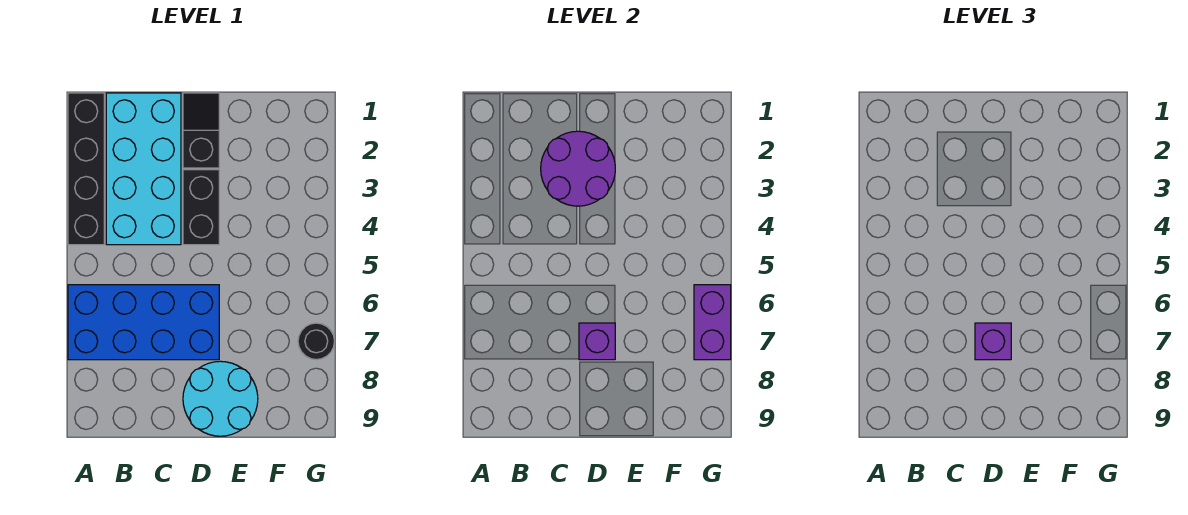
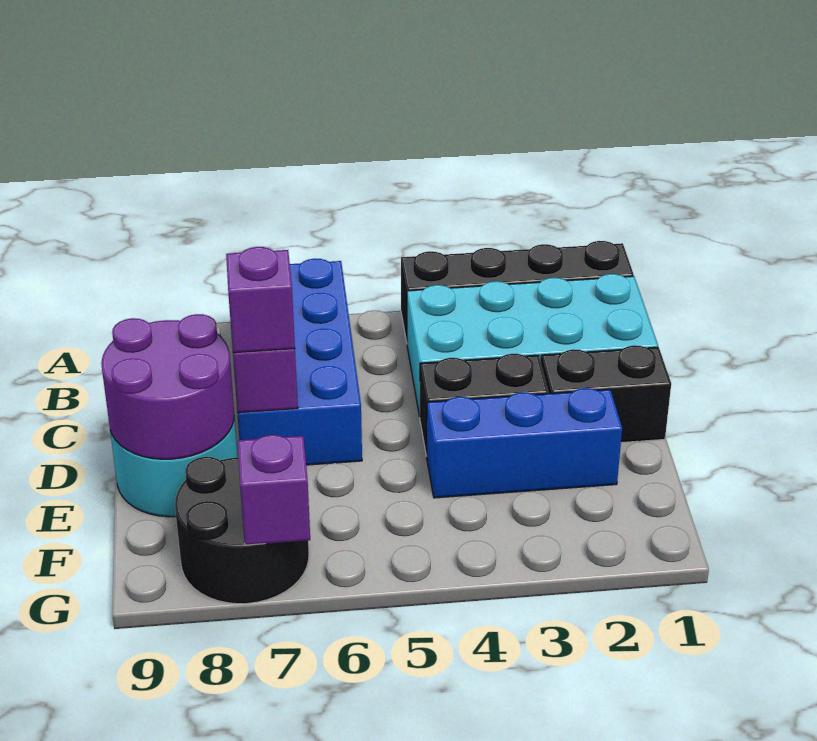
purple round brick C2:D3 level 2 -> purple round brick D8:E9 level 2
black slope D1:D2 level 1 top 2 -> black brick D1:D2 level 1
none -> blue brick E2:E4 level 1
purple brick G6:G7 level 2 -> purple brick G7 level 2
black round brick G7 level 1 -> black round brick F7:G8 level 1

